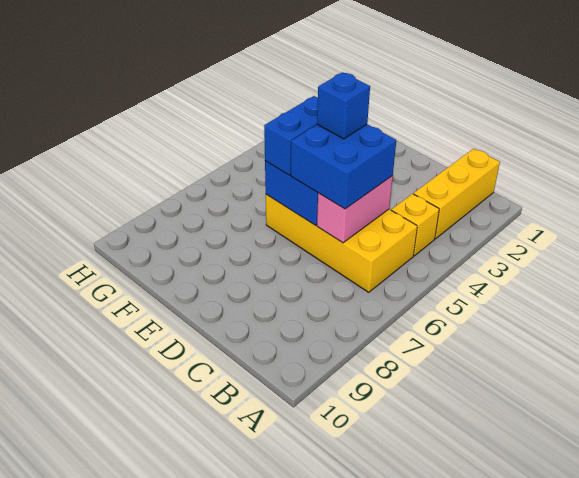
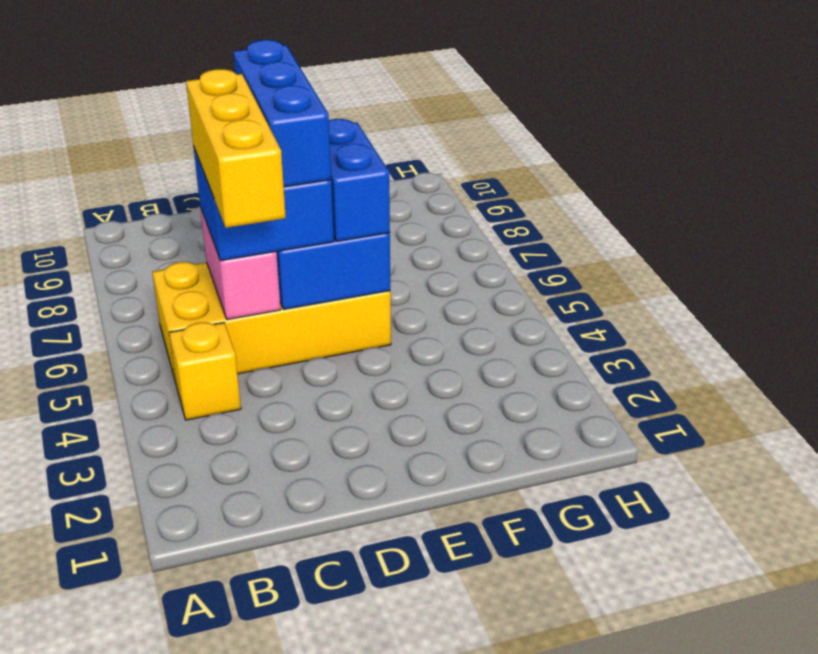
yellow brick B1:B3 level 1 -> yellow brick C4:C6 level 4
blue brick D5 level 4 -> blue brick D5:D7 level 4

